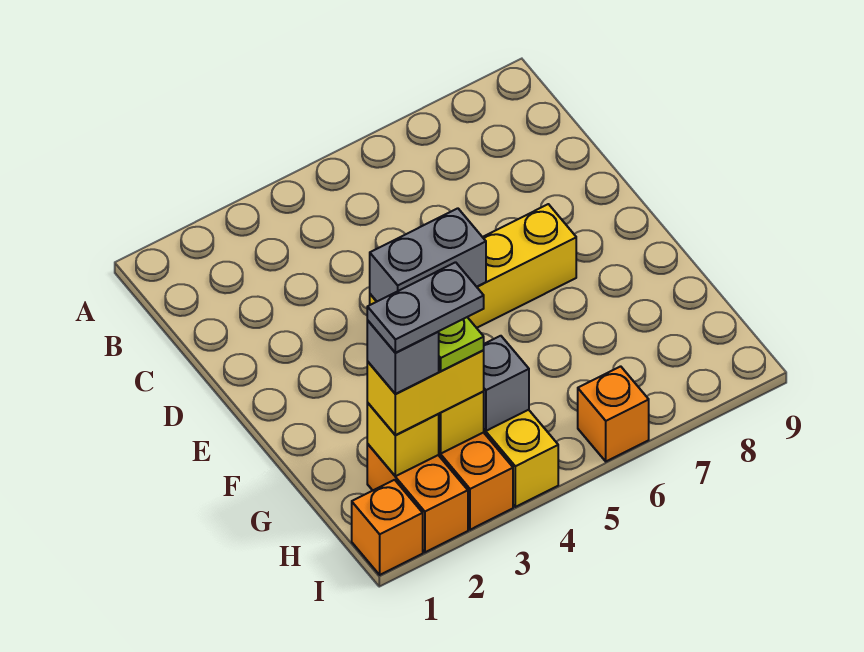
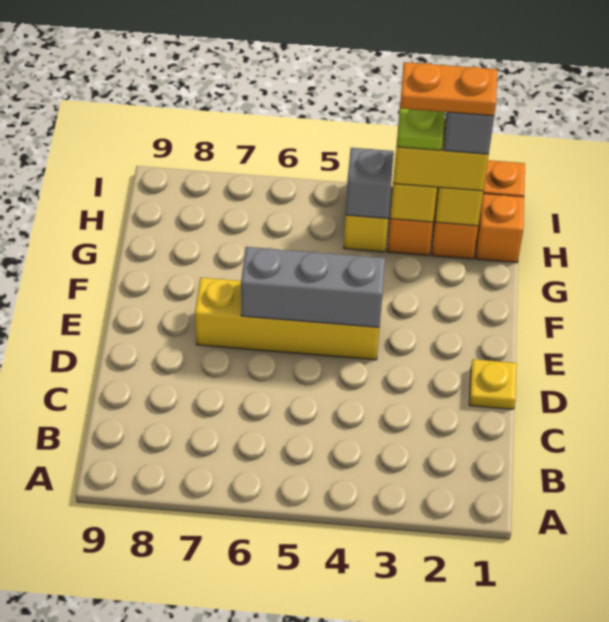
none -> yellow plate D1 level 1
grey brick E4:E5 level 2 -> grey brick E4:E6 level 2
grey plate H2:H3 level 5 -> orange plate H2:H3 level 5
orange brick I6 level 1 -> orange brick H1 level 1

